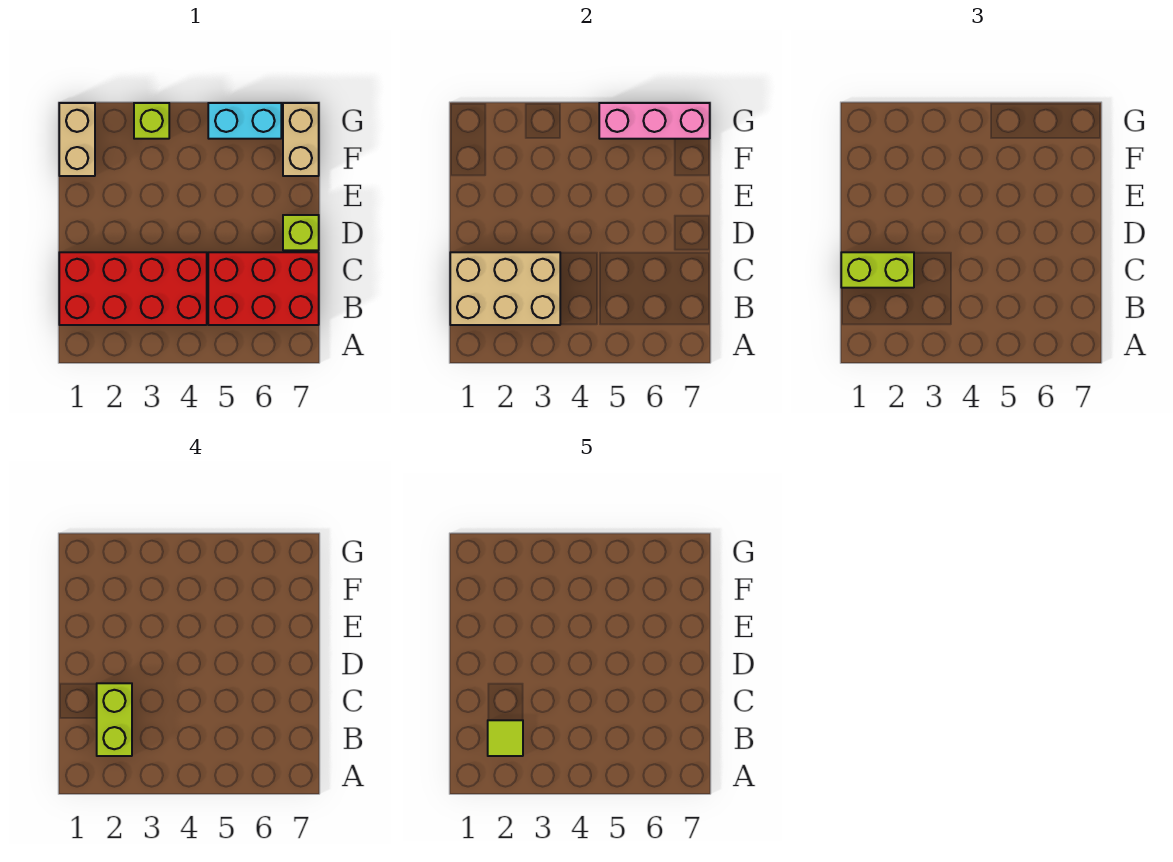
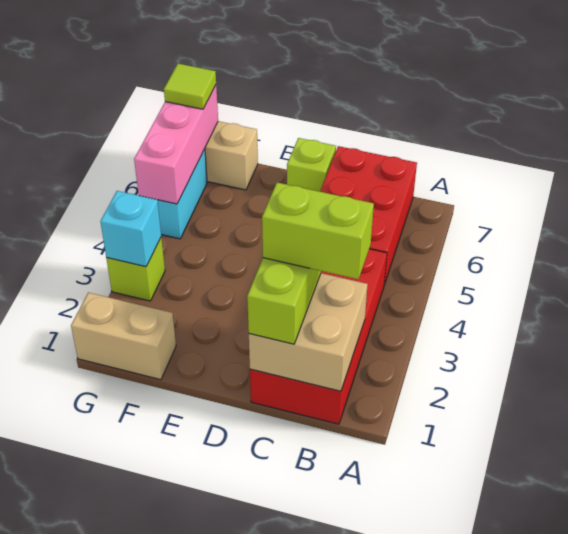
tan brick B1:C3 level 2 -> tan brick B1:C2 level 2
lime tile B2 level 5 -> lime tile G7 level 3
none -> cyan brick G3 level 2

